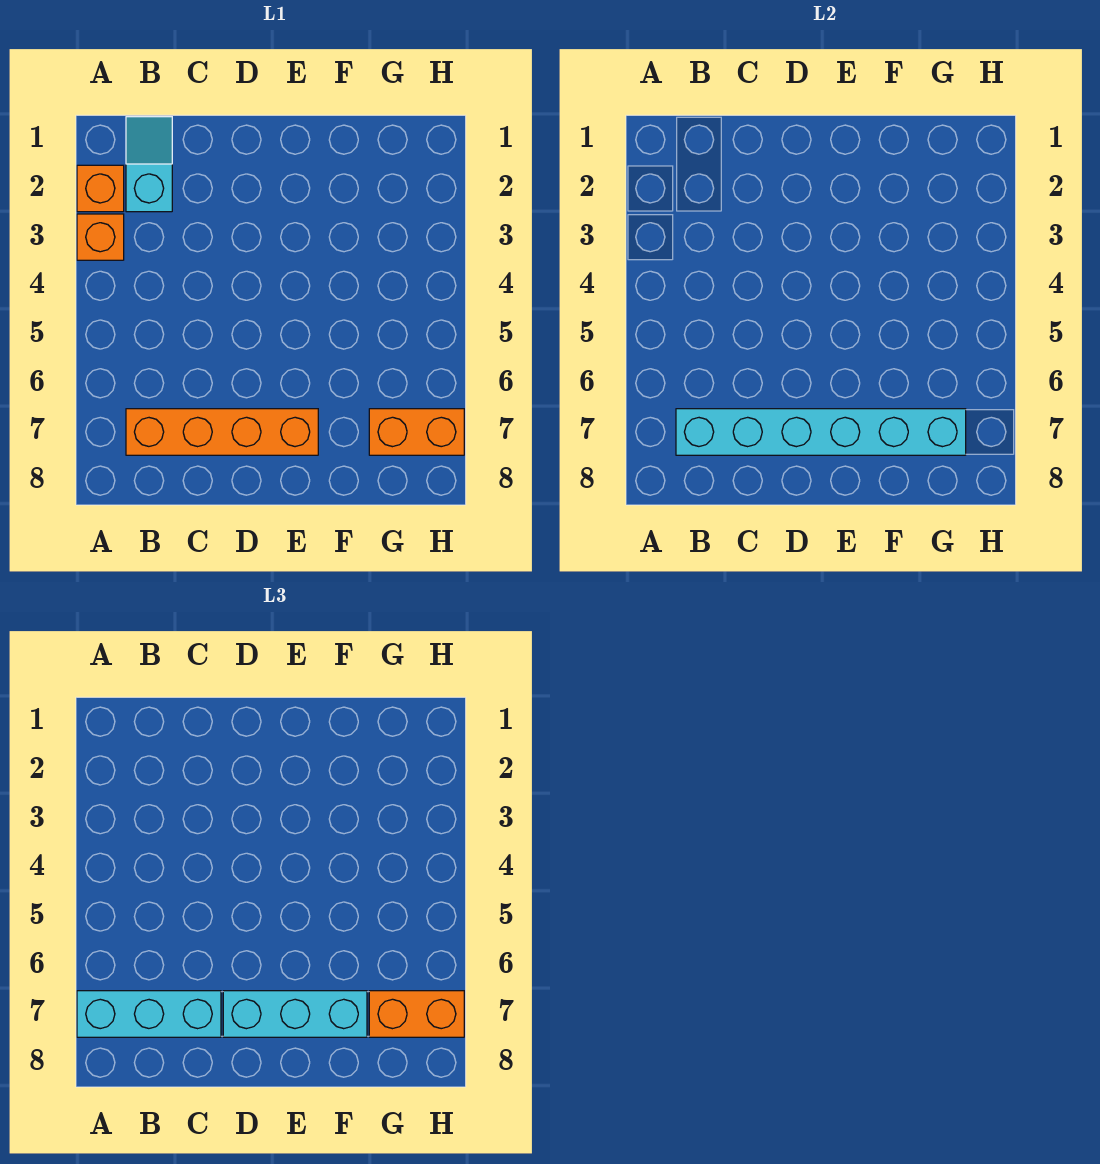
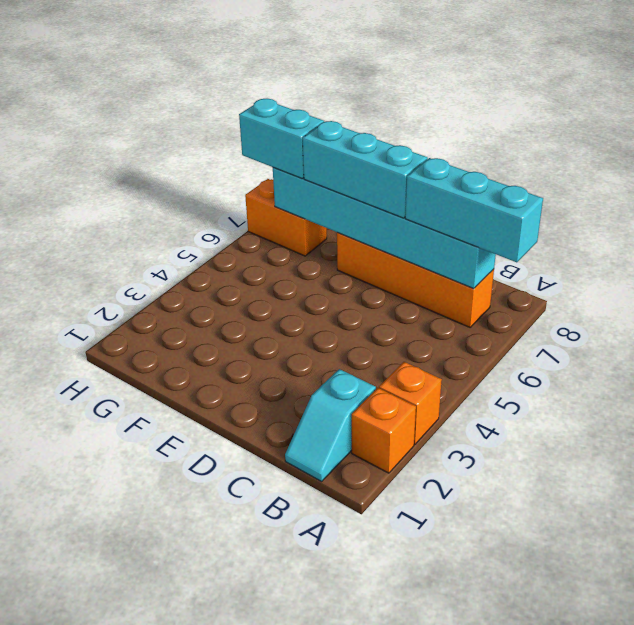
orange brick G7:H7 level 3 -> cyan brick G7:H7 level 3

